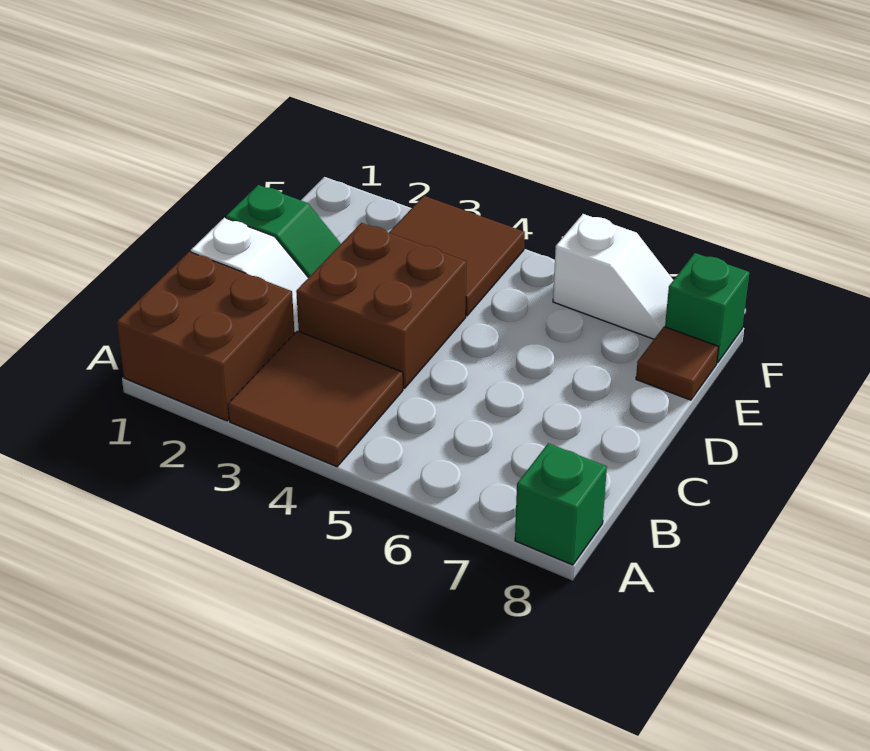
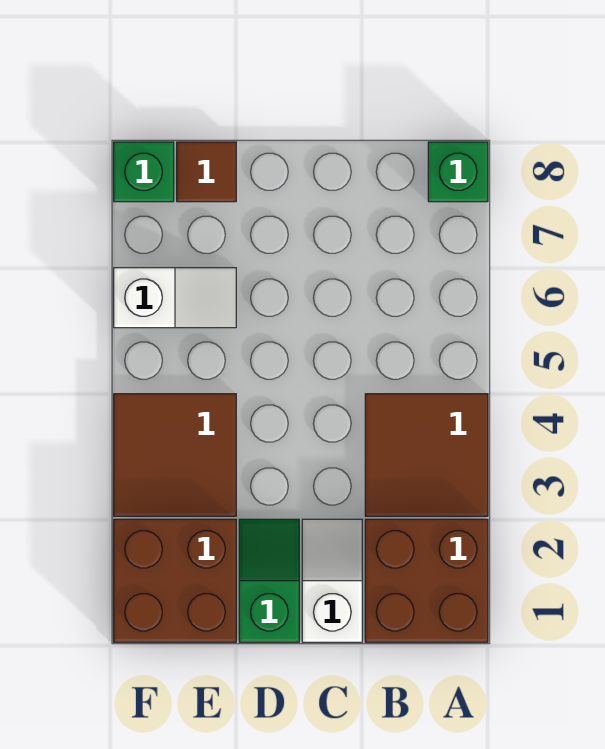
brown brick C3:D4 level 1 -> brown brick E1:F2 level 1
white slope F6:F7 level 1 top 6 -> white slope E6:F6 level 1 top F

